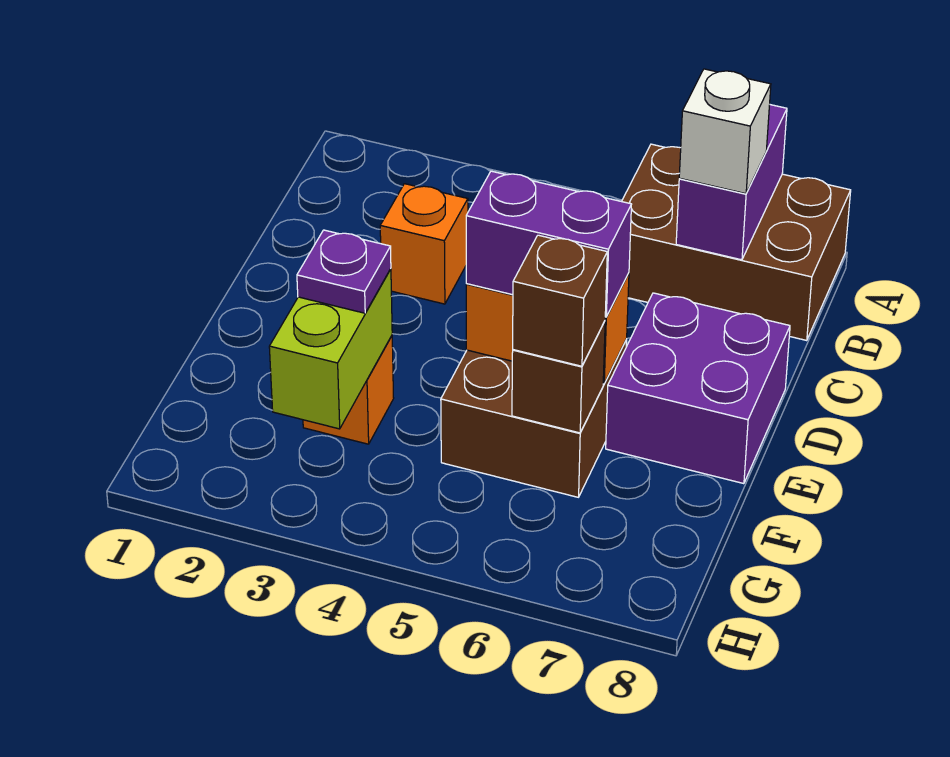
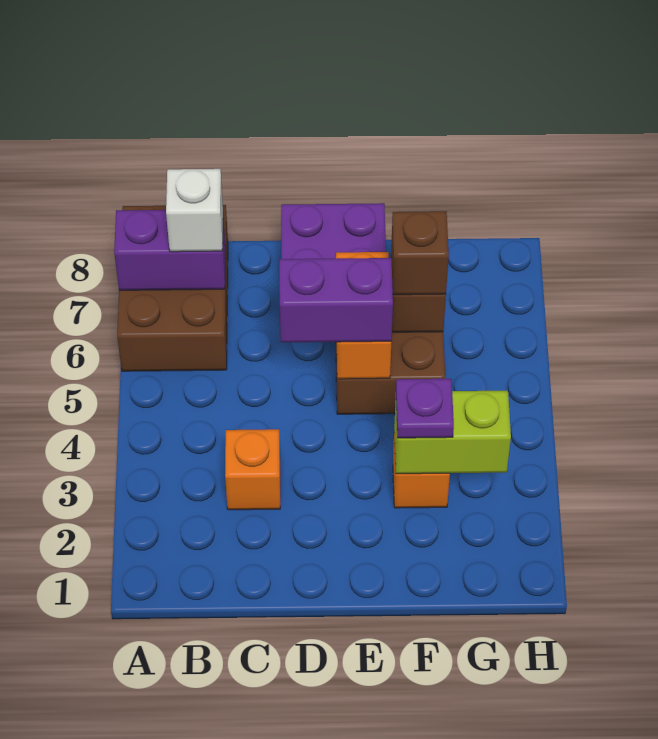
purple brick E5:E6 level 3 -> purple brick D5:E5 level 3

